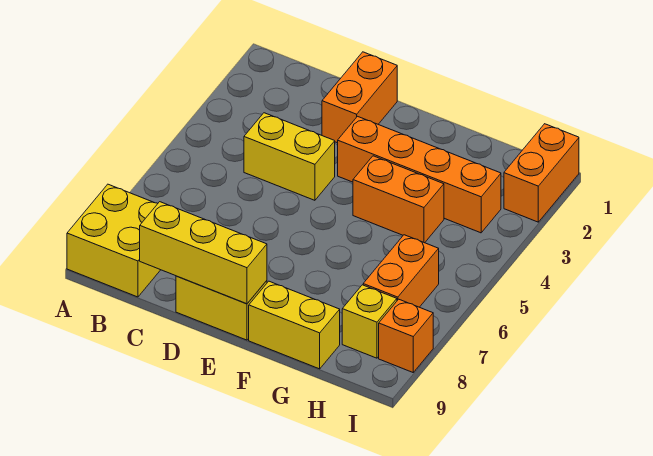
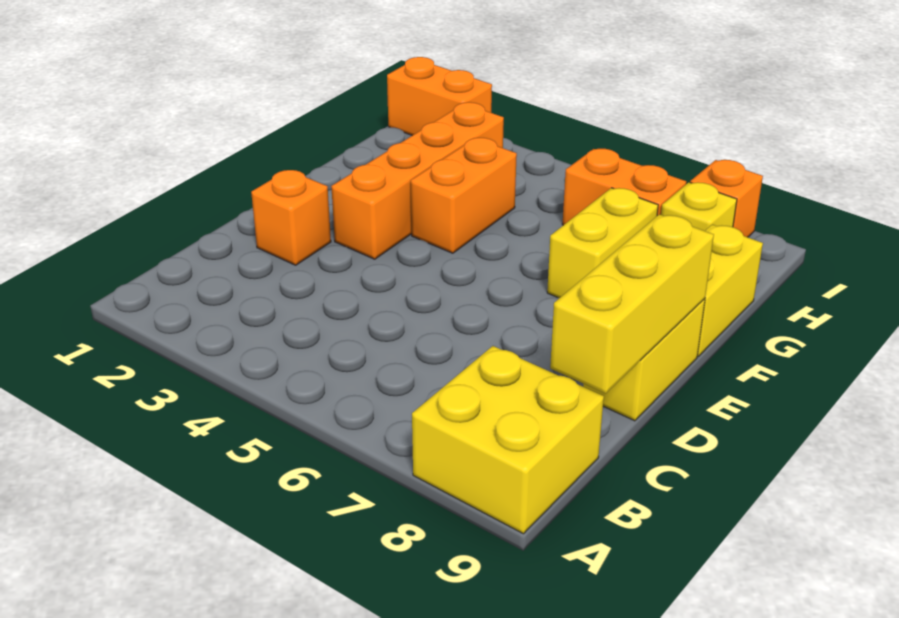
yellow brick C4:D4 level 1 -> yellow brick F7:G7 level 1
orange brick D1:D2 level 1 -> orange brick D2 level 1

